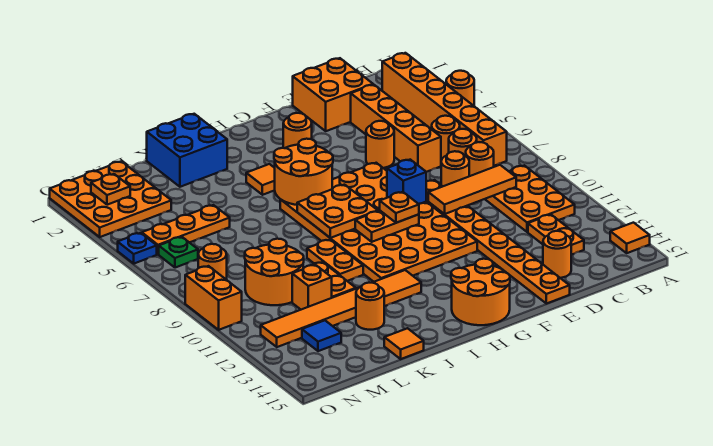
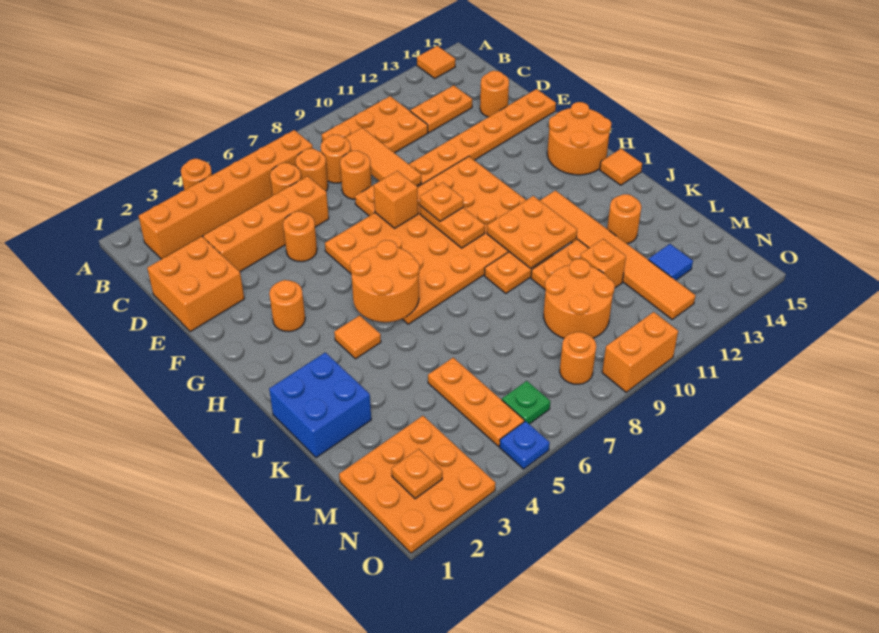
blue brick F8 level 2 -> orange brick F8 level 2
orange plate H7:I8 level 2 -> orange plate I10:J11 level 2
orange tile K15 level 1 -> orange tile I15 level 1

